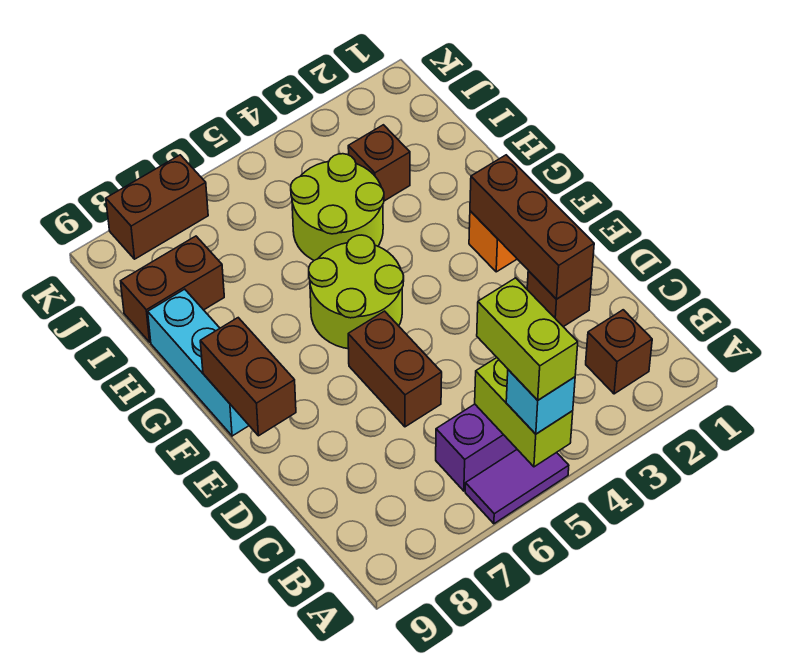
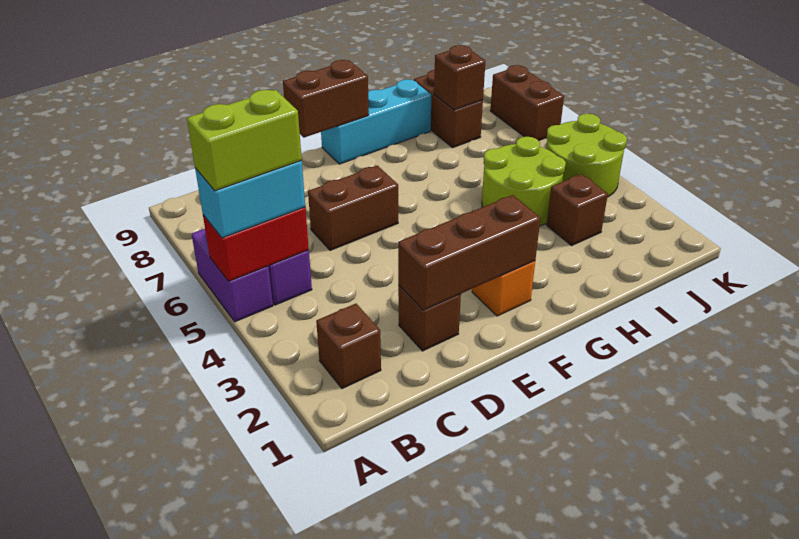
purple tile A5:A6 level 1 -> purple brick A5:A6 level 1
lime brick A5:B5 level 2 -> red brick A5:B5 level 2
cyan brick A5 level 3 -> cyan brick A5:B5 level 3
lime round brick F5:G6 level 1 -> lime round brick J4:K5 level 1
none -> brown brick I8 level 2

